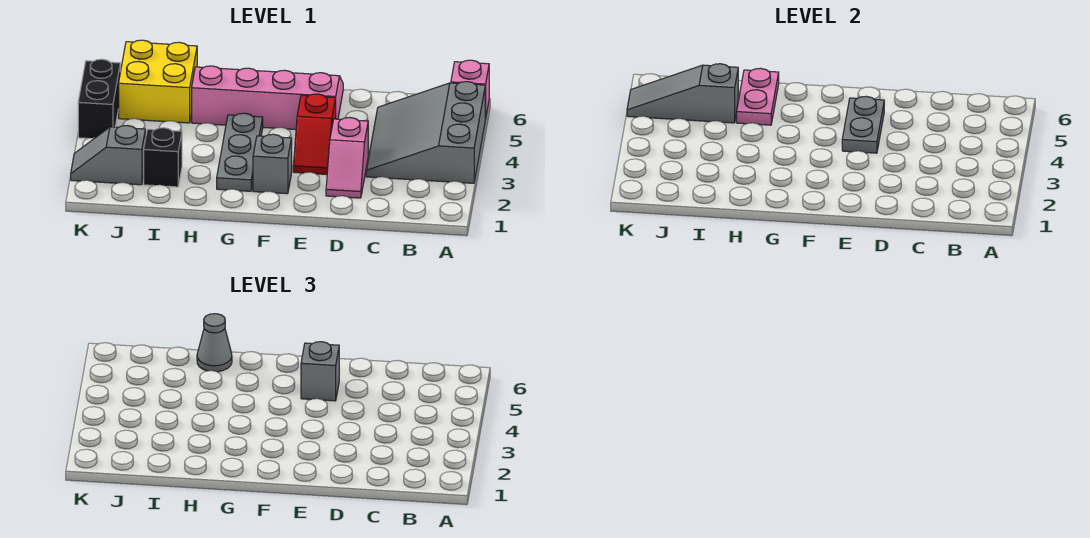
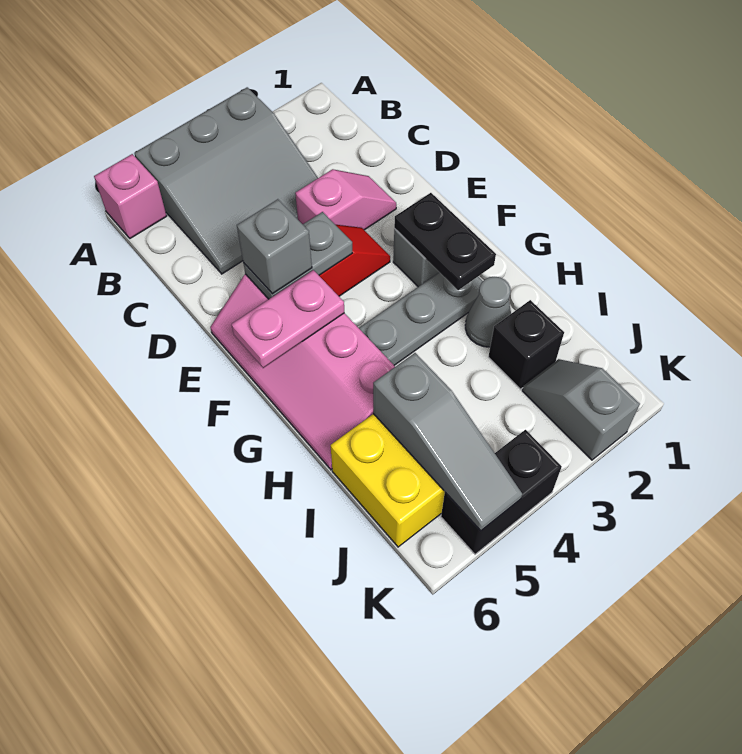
none -> black plate F2:G2 level 2
pink plate H5:H6 level 2 -> pink plate F5:F6 level 2
grey cone H6 level 3 -> grey cone H2 level 1
grey slope J2:K2 level 1 top J -> grey slope J2:K2 level 1 top K

